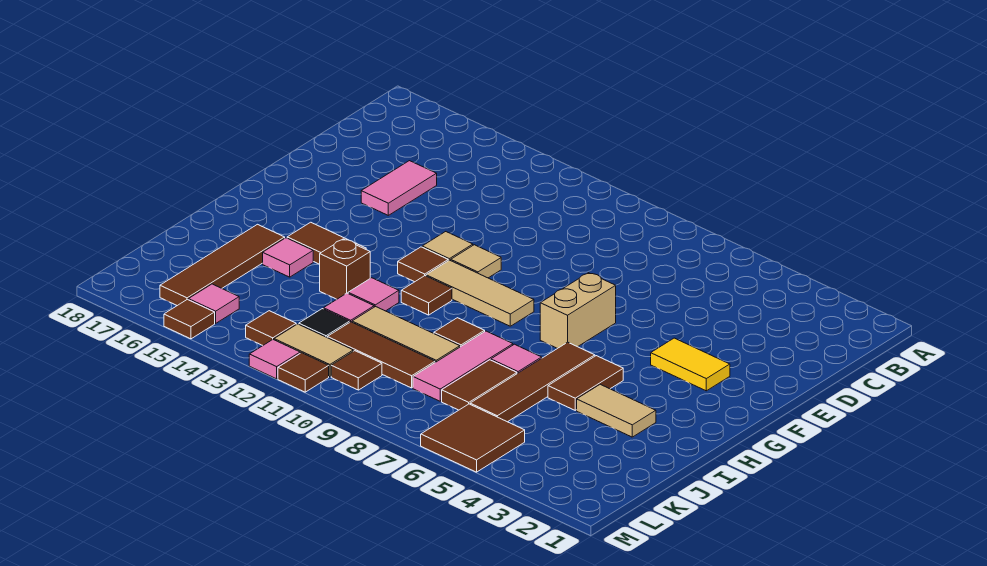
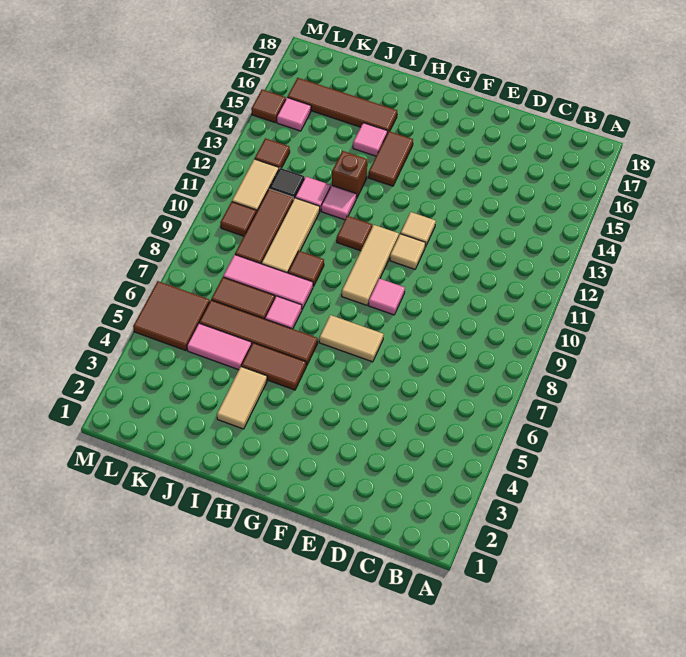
pink tile D15:E15 level 1 -> pink tile J5:K5 level 1
yellow tile F3:F4 level 1 -> none
tan brick F7:G7 level 1 -> tan tile F7:G7 level 1
brown tile G12 level 1 -> none
brown tile M11 level 1 -> none
pink tile M12 level 1 -> pink tile F9 level 1

